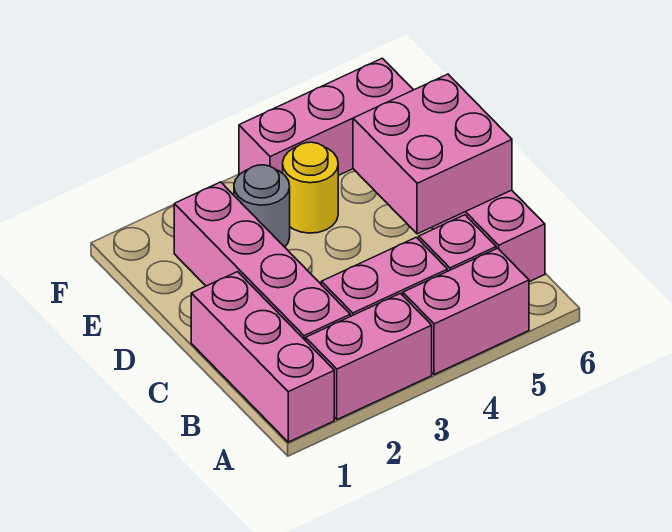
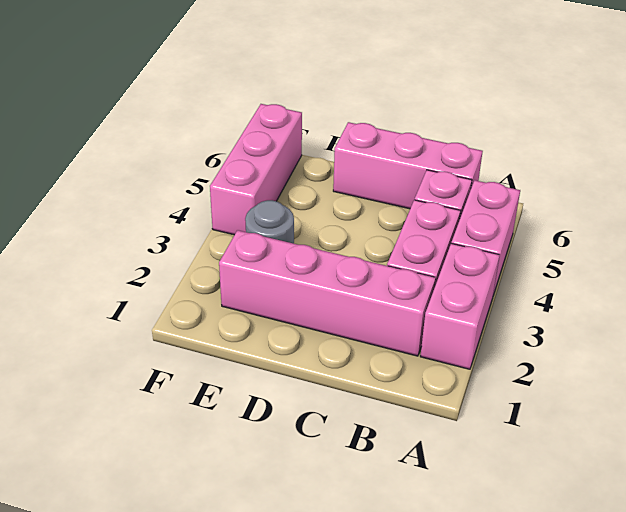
pink brick A1:C1 level 1 -> none
pink brick C5:D6 level 2 -> none
yellow round brick E4 level 1 -> none

